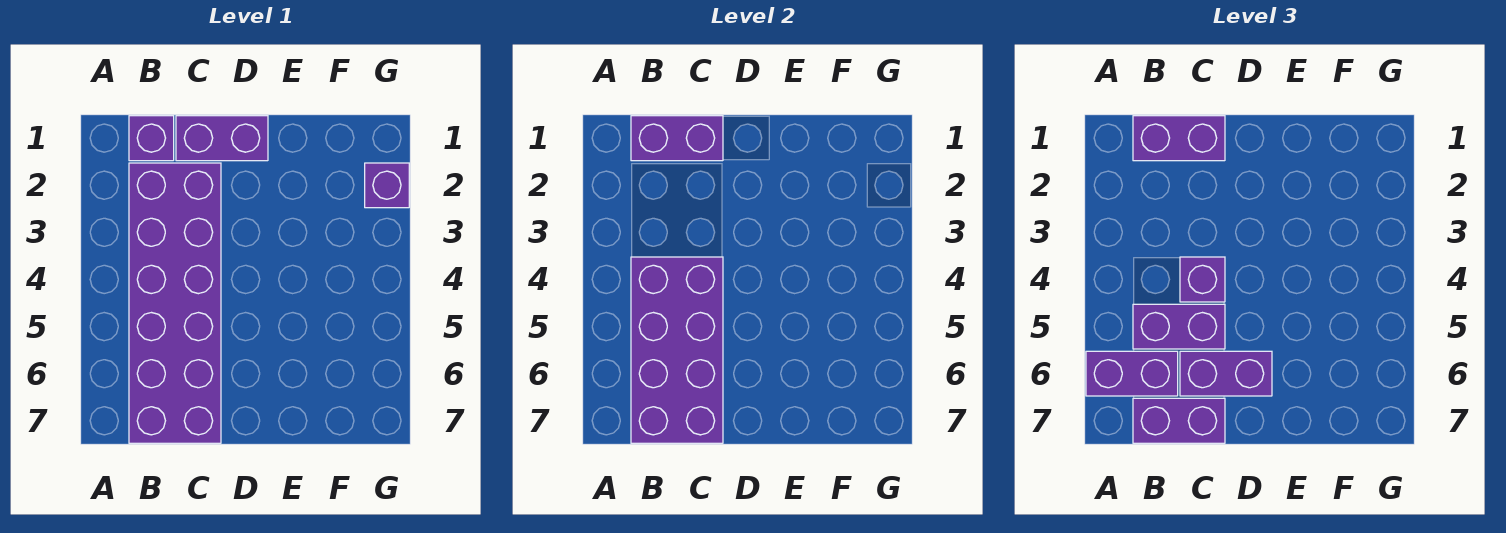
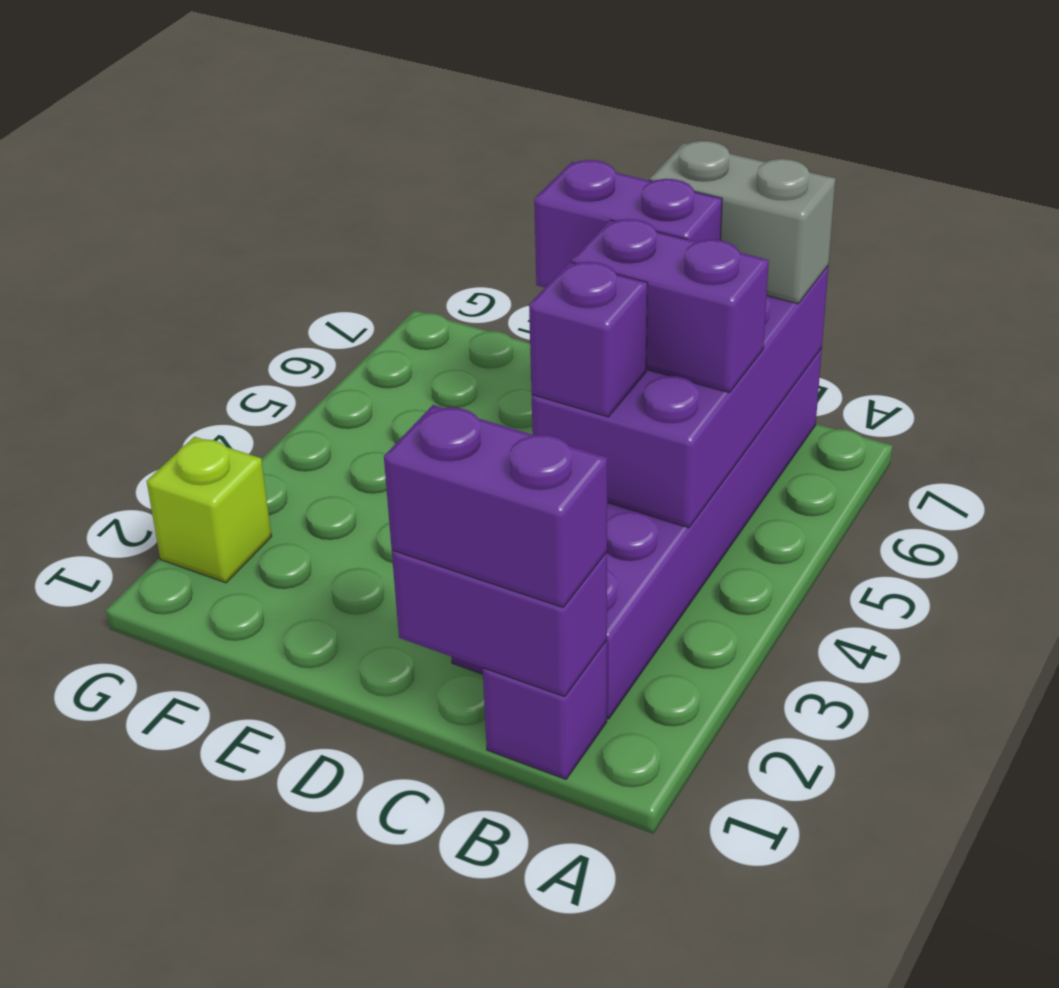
purple brick A6:B6 level 3 -> none
purple brick B7:C7 level 3 -> grey brick B7:C7 level 3
purple brick C1:D1 level 1 -> none
purple brick G2 level 1 -> lime brick G2 level 1

